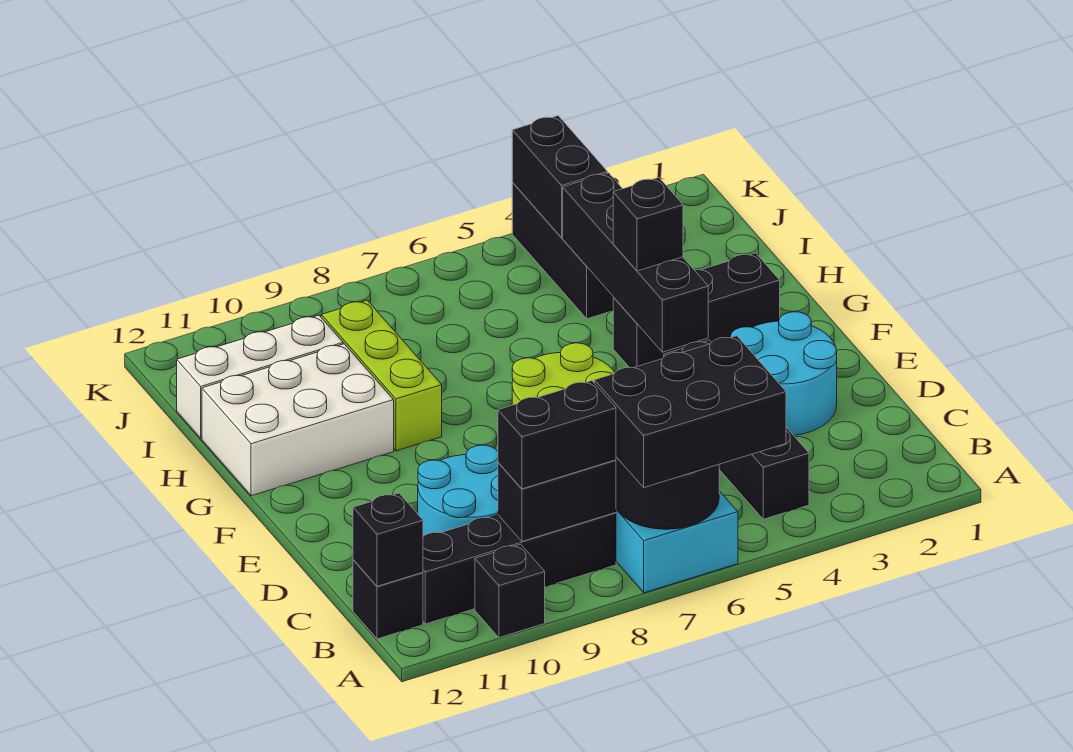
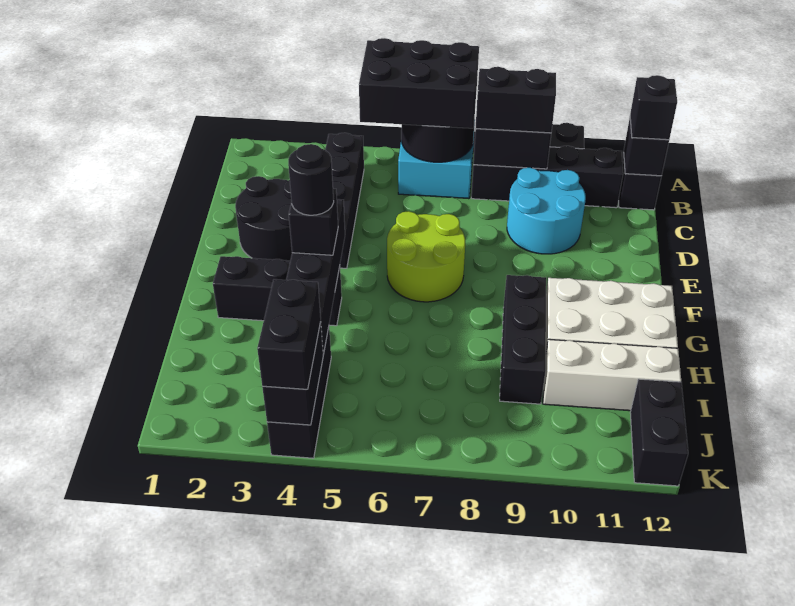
none -> black brick B12 level 3
cyan round brick D2:E3 level 1 -> black round brick D2:E3 level 1
none -> black round brick G4 level 4
lime brick G9:I9 level 1 -> black brick G9:I9 level 1
none -> black brick J4:K4 level 3
none -> black brick J12:K12 level 1

